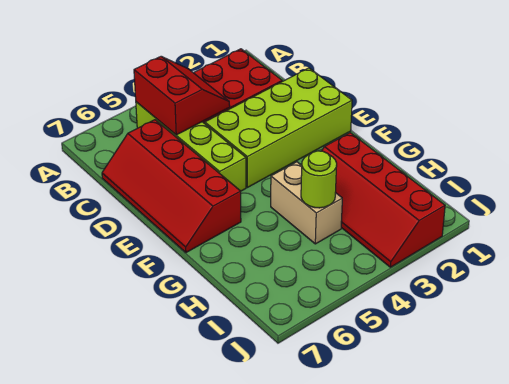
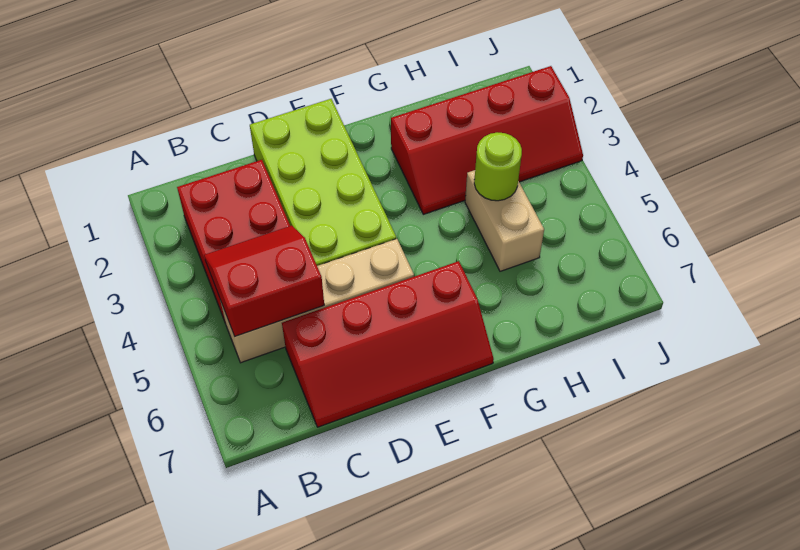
lime brick B5:E5 level 1 -> tan brick B5:E5 level 1
tan brick G4:H4 level 1 -> tan brick H4:H5 level 1

